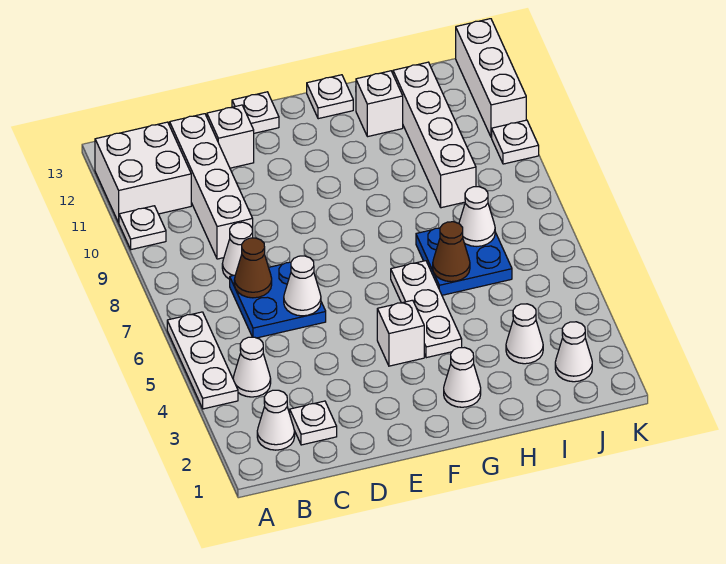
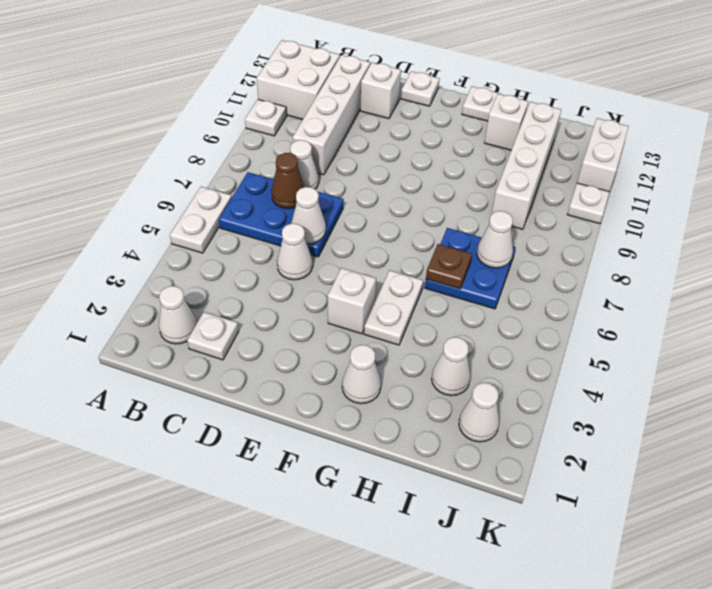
white plate A4:A6 level 1 -> white plate A5:A6 level 1
white cone B4 level 1 -> white cone D5 level 1
blue plate C6:D7 level 1 -> blue plate B6:D7 level 1
white plate G4:G6 level 1 -> white plate G4:G5 level 1
brown cone H6 level 2 -> brown plate H6 level 2
white brick K11:K13 level 1 -> white brick K11:K12 level 1

